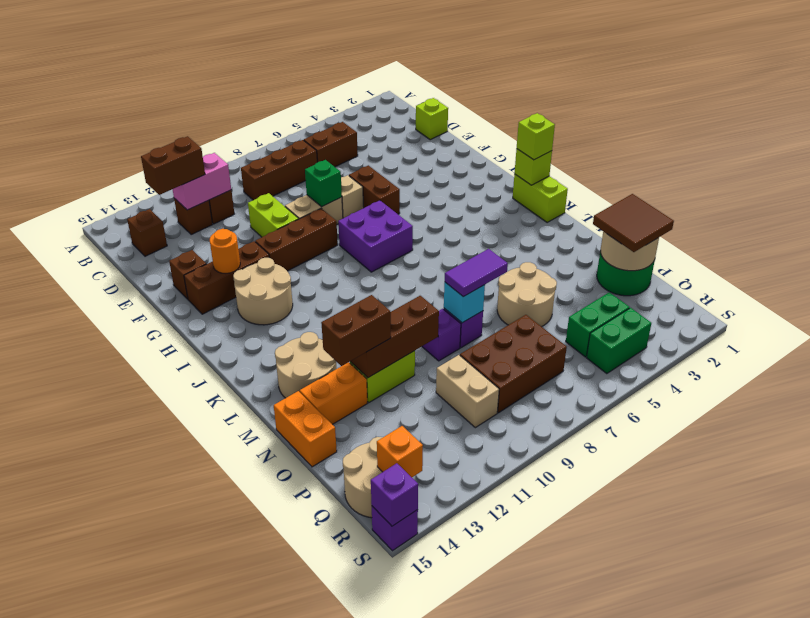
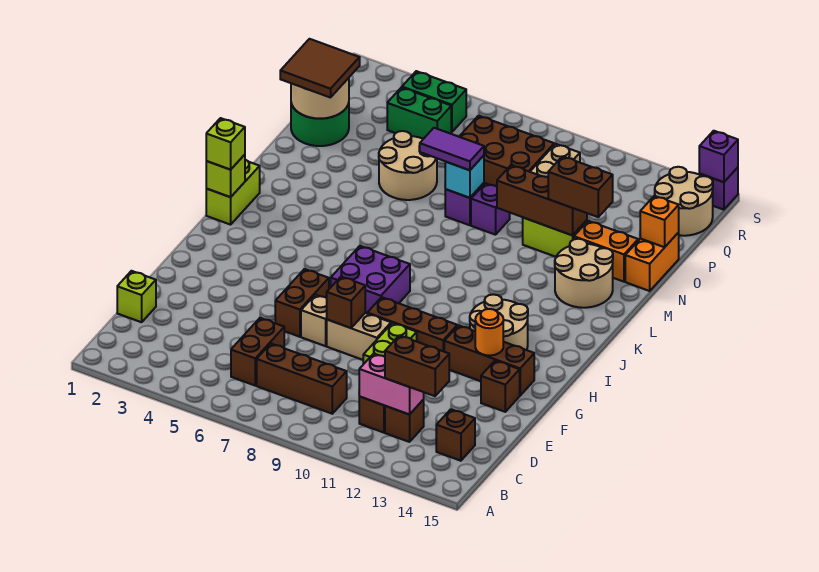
brown brick C5:C6 level 1 -> brown brick C6:D6 level 1
green brick F8 level 2 -> brown brick F8 level 2
orange brick R14 level 2 -> orange brick O15 level 2

